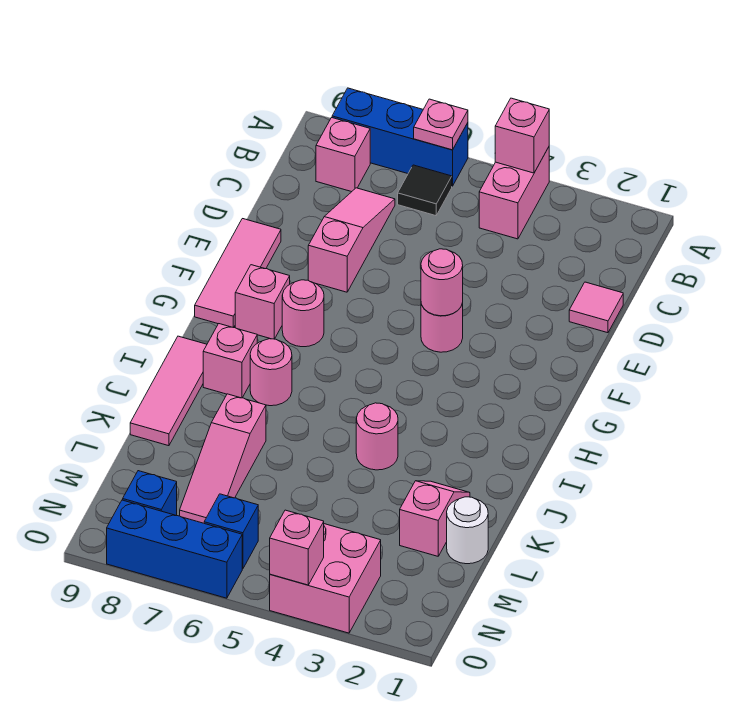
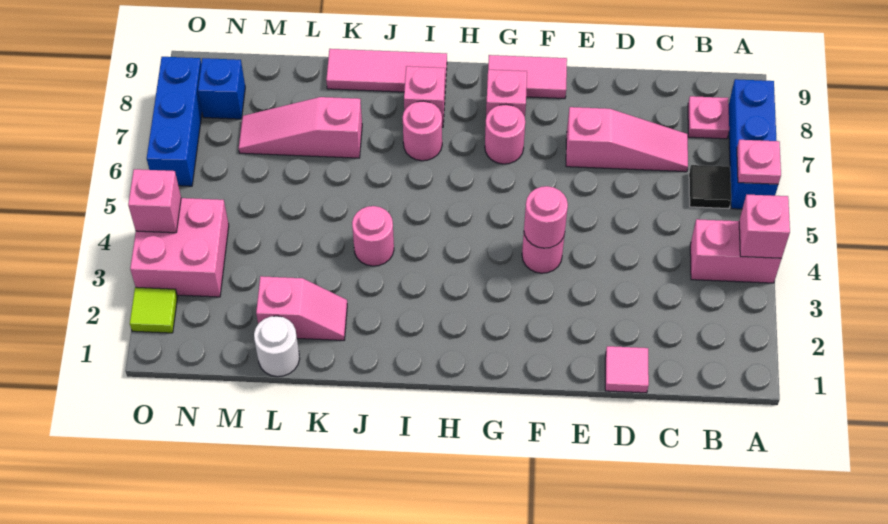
pink brick B8 level 1 -> pink plate B8 level 1
pink tile E9:G9 level 1 -> pink tile F9:G9 level 1
blue brick N6 level 1 -> none
none -> lime tile O2 level 1

